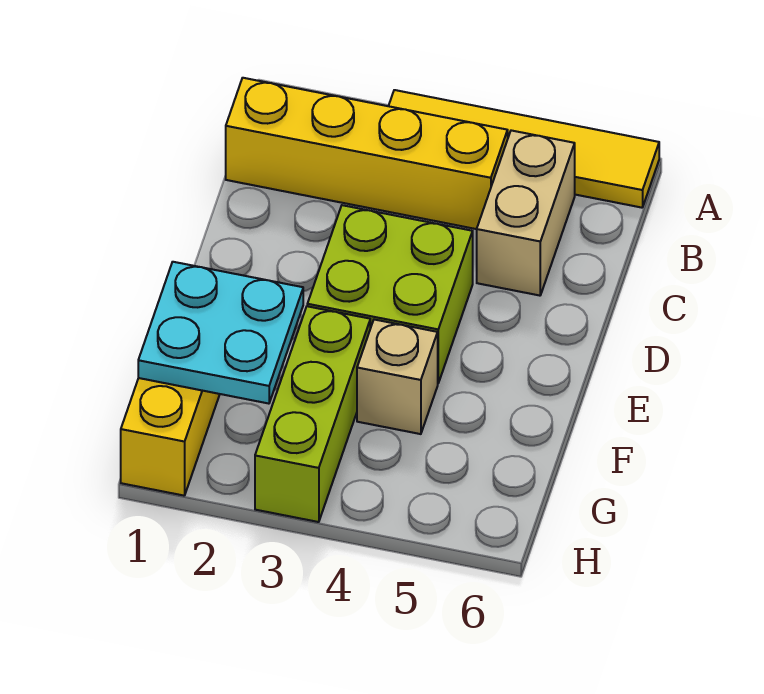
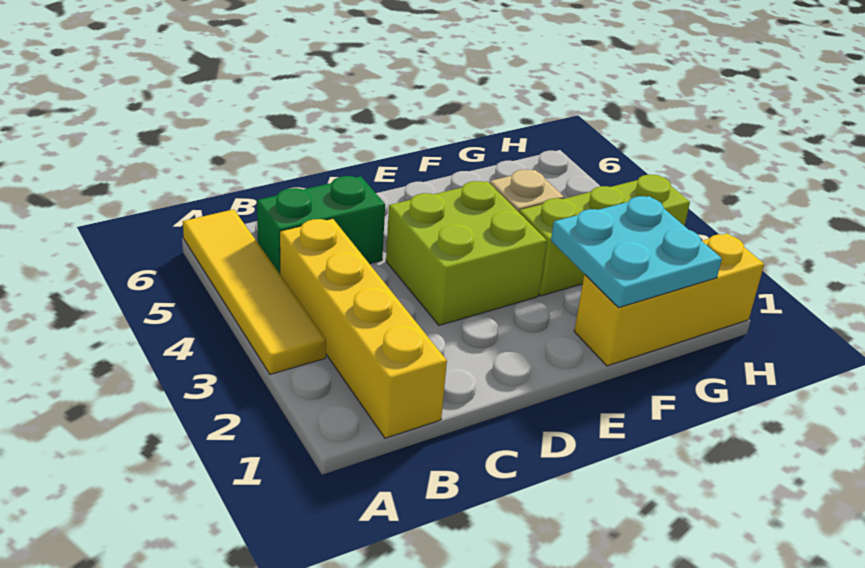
tan brick B5:C5 level 1 -> green brick B5:C5 level 1

